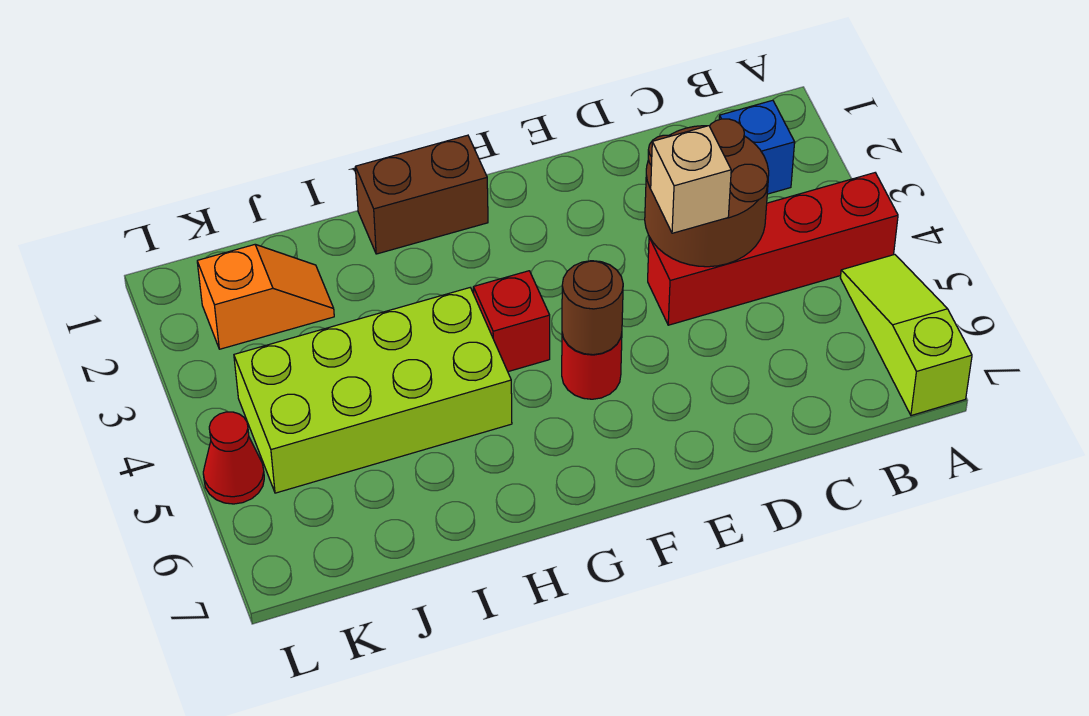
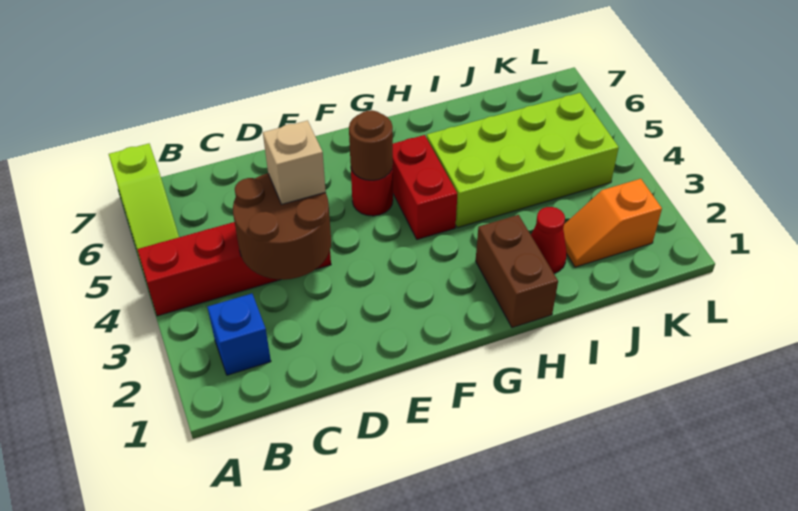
brown brick G1:H1 level 1 -> brown brick H1:H2 level 1
red brick G4 level 1 -> red brick G4:G5 level 1
red cone L5 level 1 -> red cone I2 level 1

